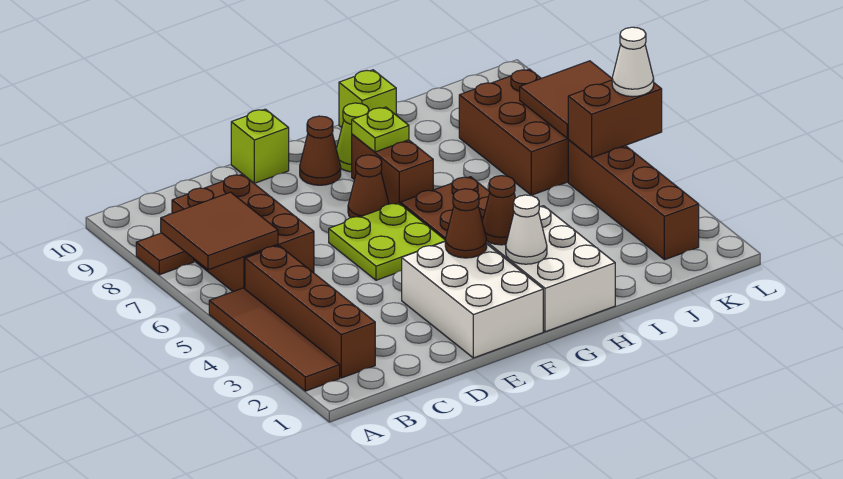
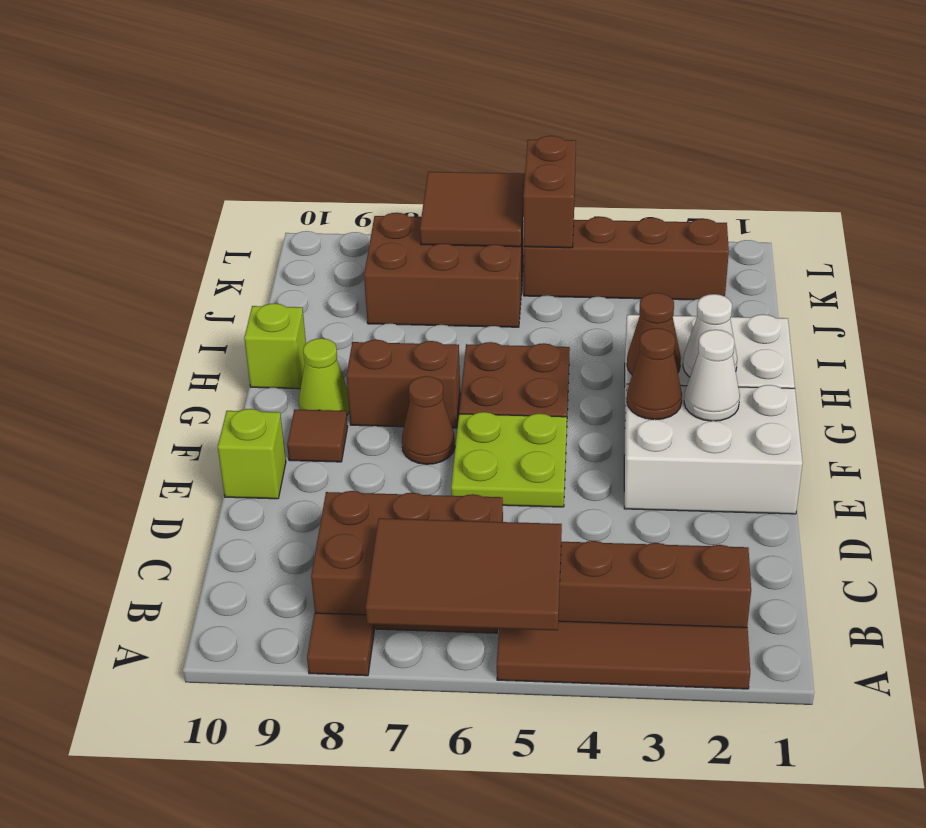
brown tile A6:B7 level 2 -> brown tile A5:B7 level 2
brown cone F9 level 1 -> brown tile F9 level 1
lime plate G8 level 2 -> none
white cone L5 level 3 -> white cone F2 level 2

